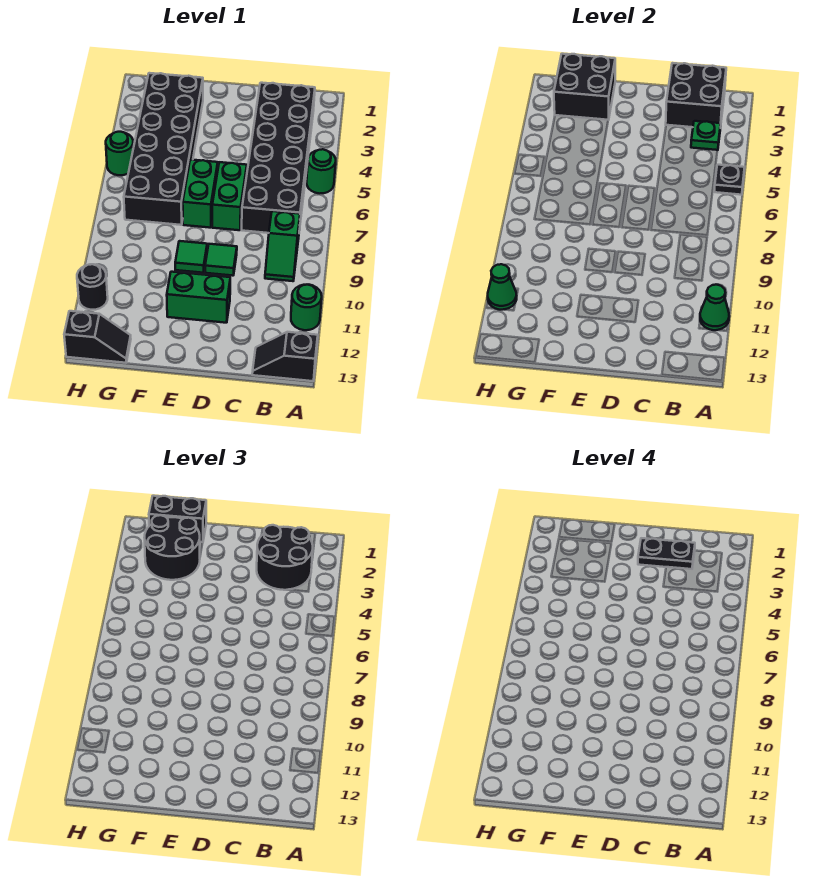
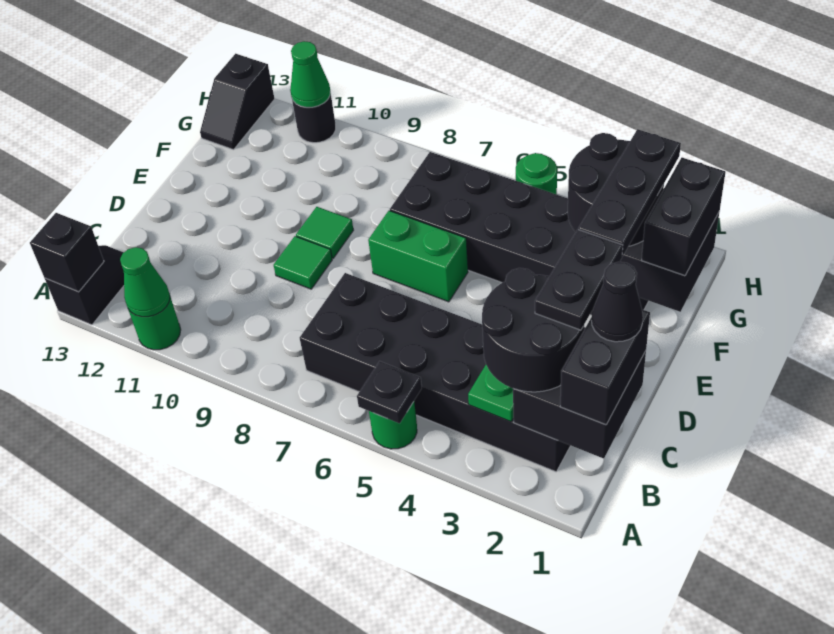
none -> black brick A13 level 2
none -> black brick B1:C1 level 3
green slope B8:B9 level 1 top 8 -> none
none -> black cone C1 level 4
green brick D6:D7 level 1 -> none
green brick D11:E11 level 1 -> none
none -> black plate E2:G2 level 4

